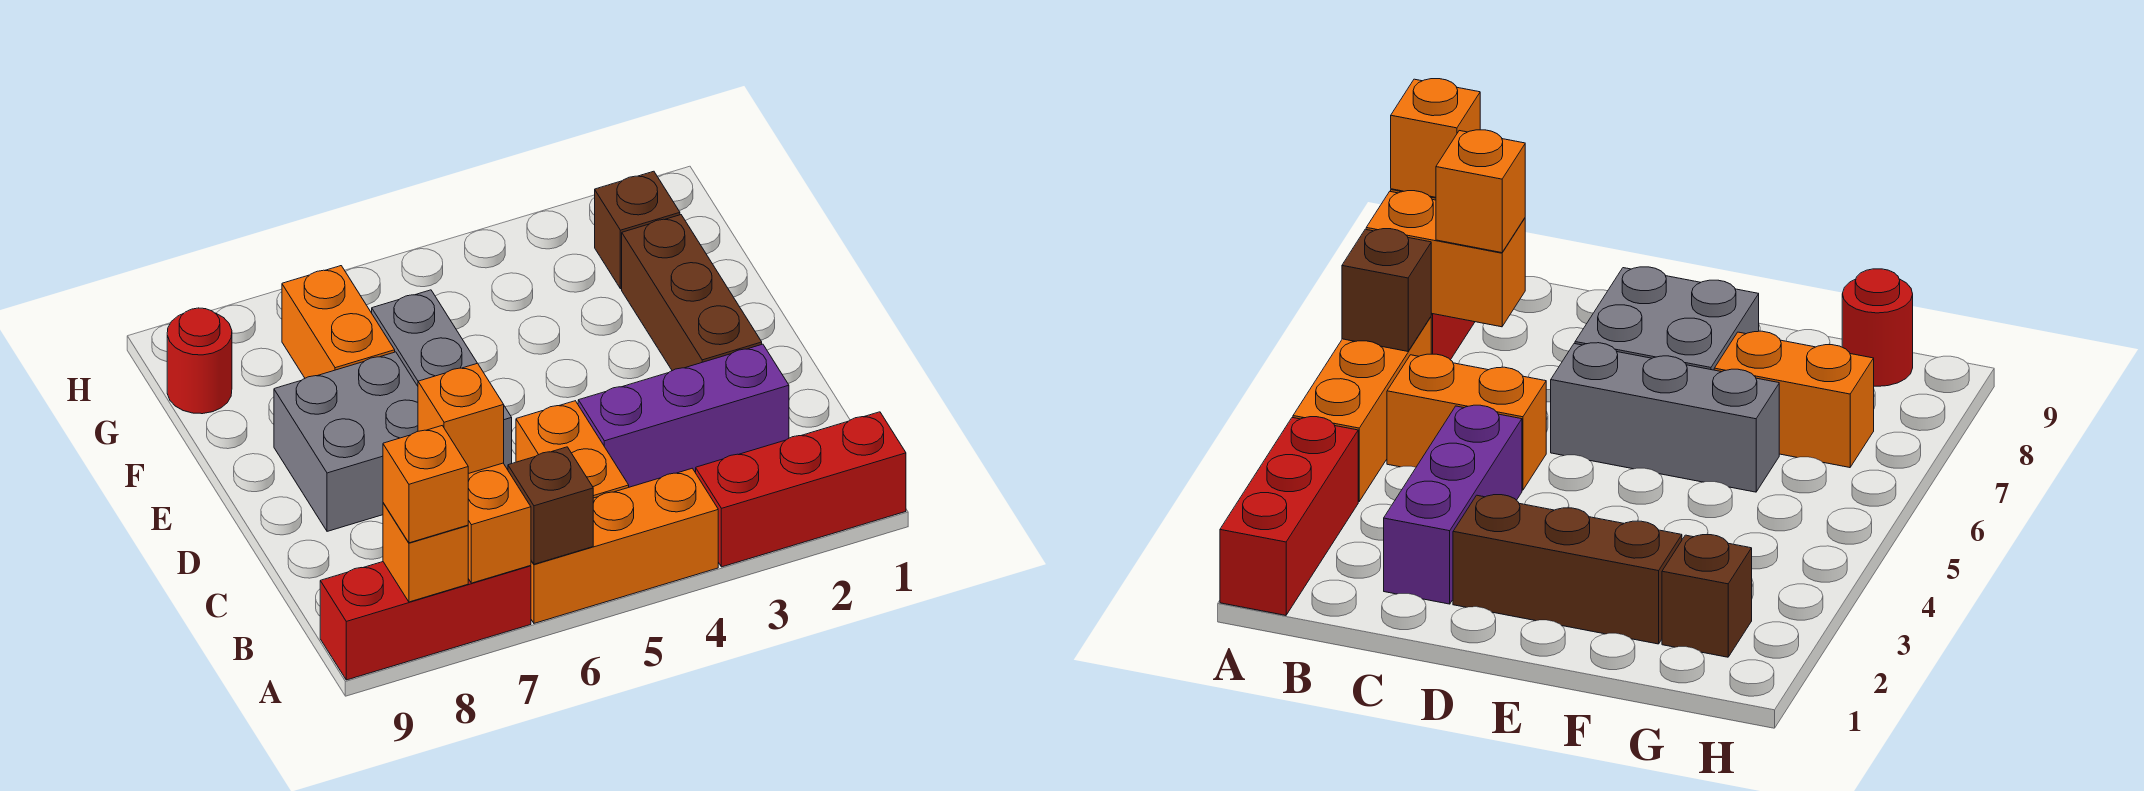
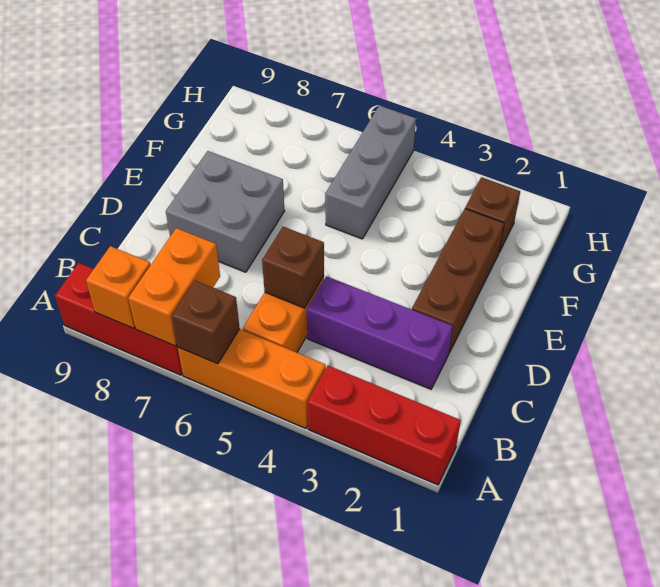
orange brick A8 level 3 -> none
orange brick B7 level 3 -> none
none -> brown brick C5 level 2
grey brick D6:F6 level 1 -> grey brick F5:H5 level 1
orange brick F7:G7 level 1 -> none
red round brick G9 level 1 -> none

